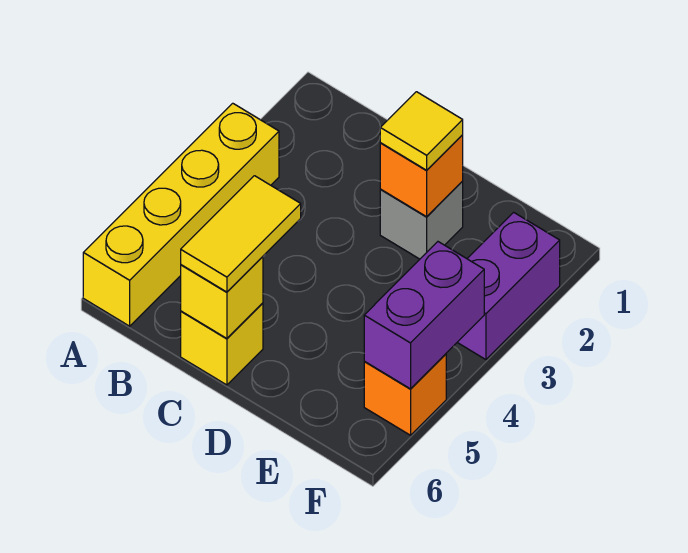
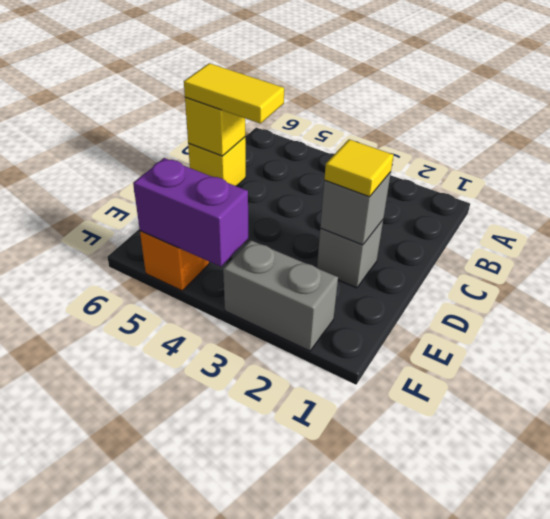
yellow brick A3:A6 level 1 -> none
orange brick D2 level 2 -> grey brick D2 level 2
purple brick F2:F3 level 1 -> grey brick F2:F3 level 1

